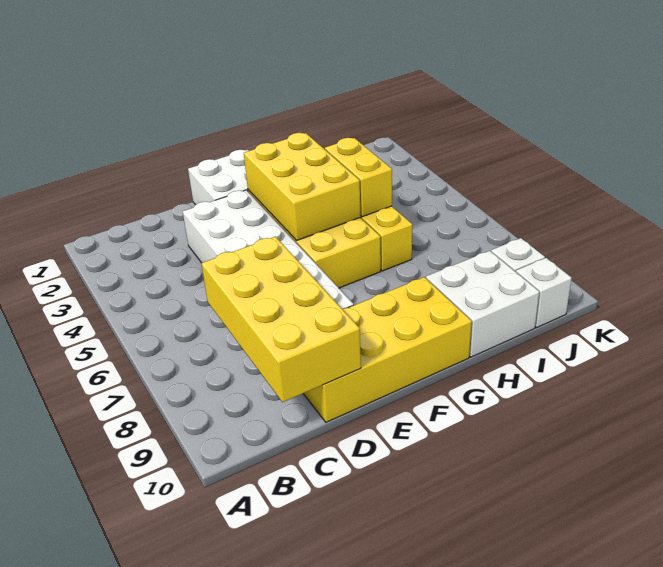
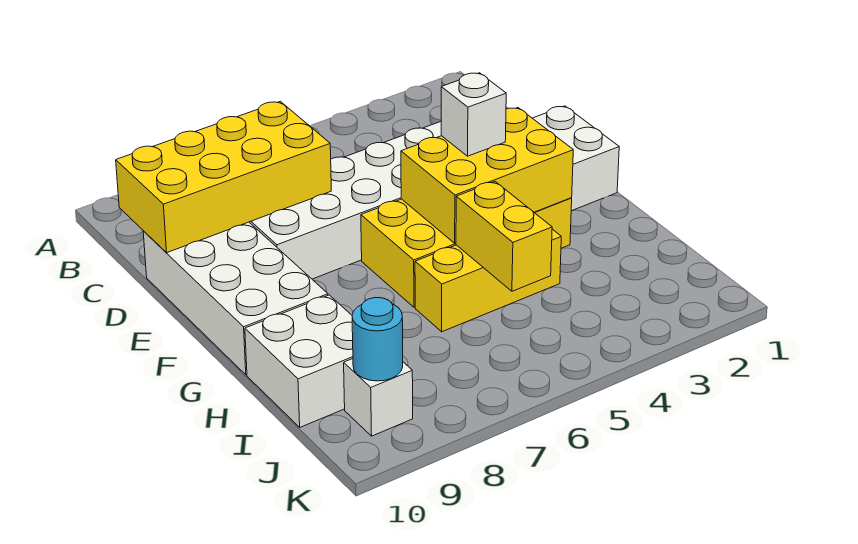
yellow brick D9:G10 level 1 -> white brick D9:G10 level 1
yellow brick H4:H5 level 2 -> yellow brick H5:I5 level 2
none -> cyan round brick J9 level 2
white brick J10 level 1 -> white brick F4 level 3

